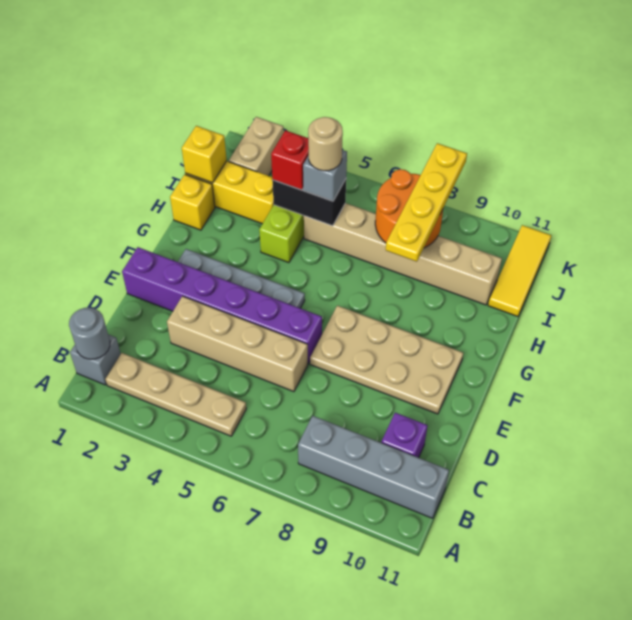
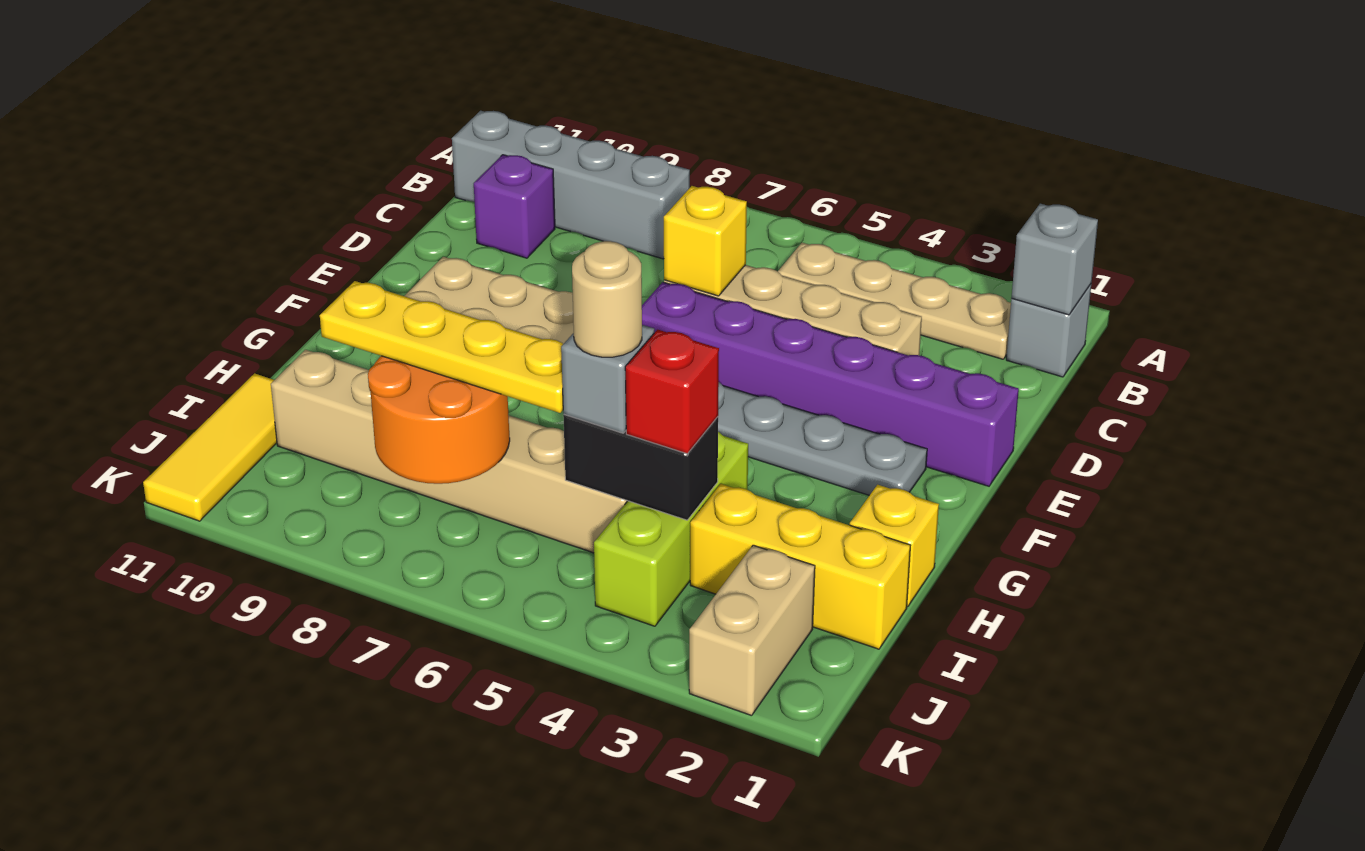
grey round brick B1 level 2 -> grey brick B1 level 2
yellow plate H8:K8 level 3 -> yellow plate I6:I9 level 3
yellow brick I1 level 2 -> yellow brick D6 level 2

